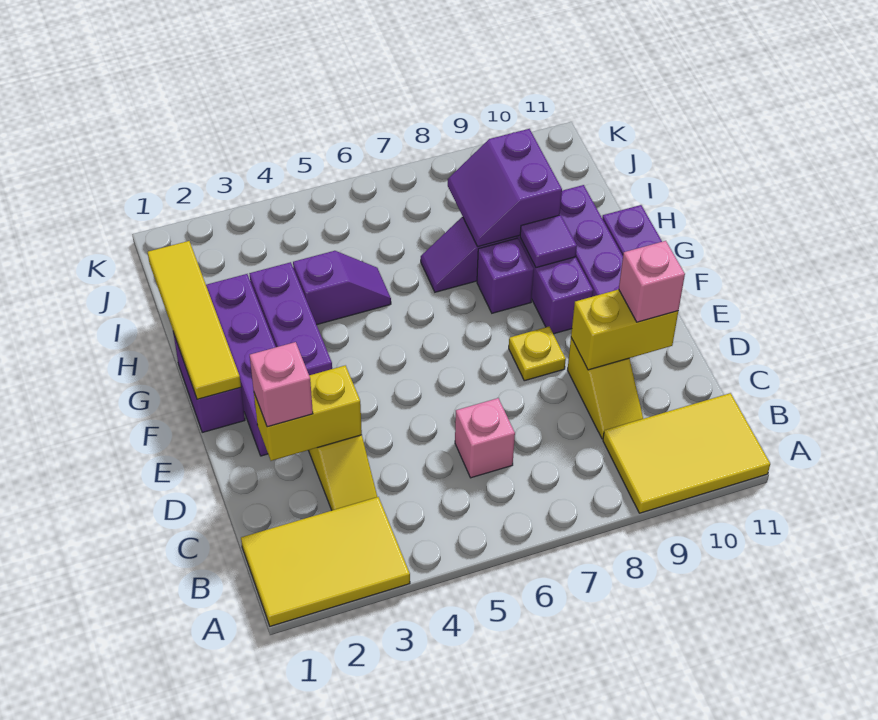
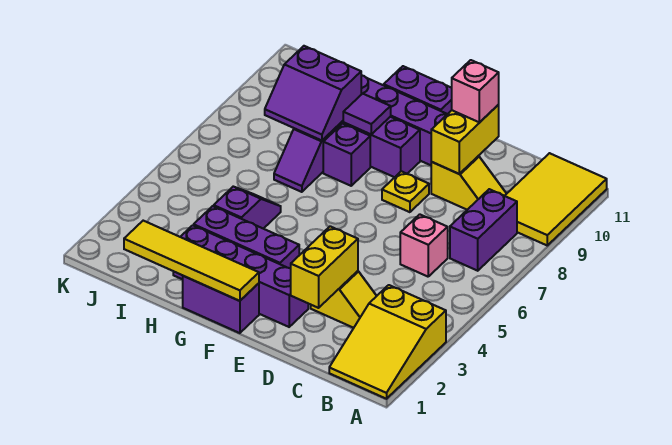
yellow tile A1:B3 level 1 -> yellow slope A1:B3 level 1 top 3
none -> purple brick B7:B8 level 1
pink brick D2 level 3 -> none

